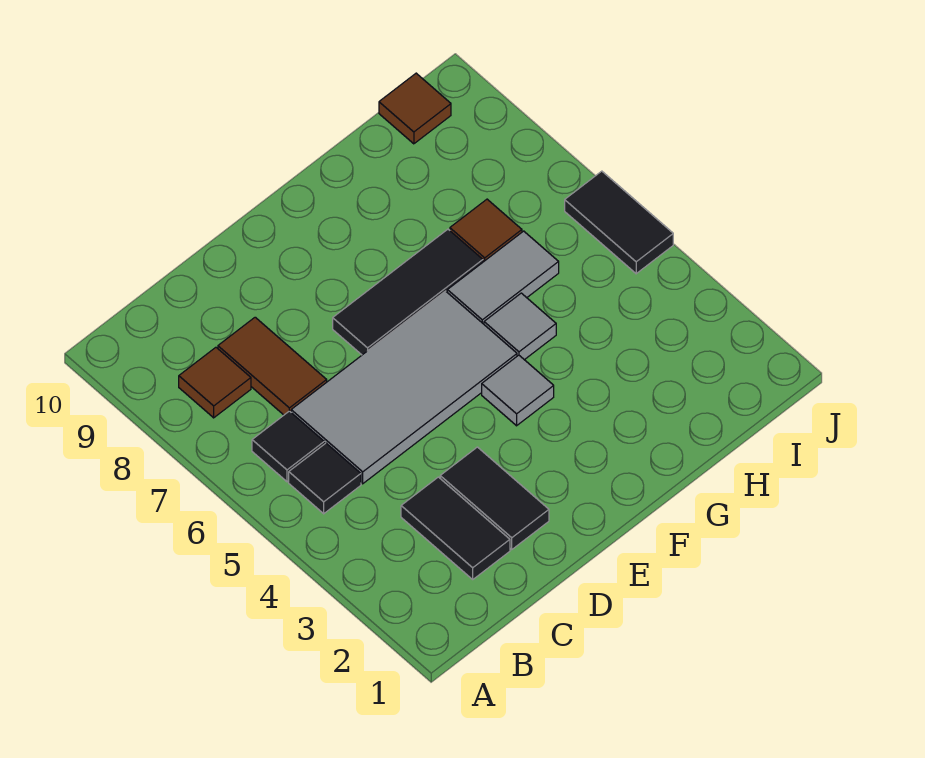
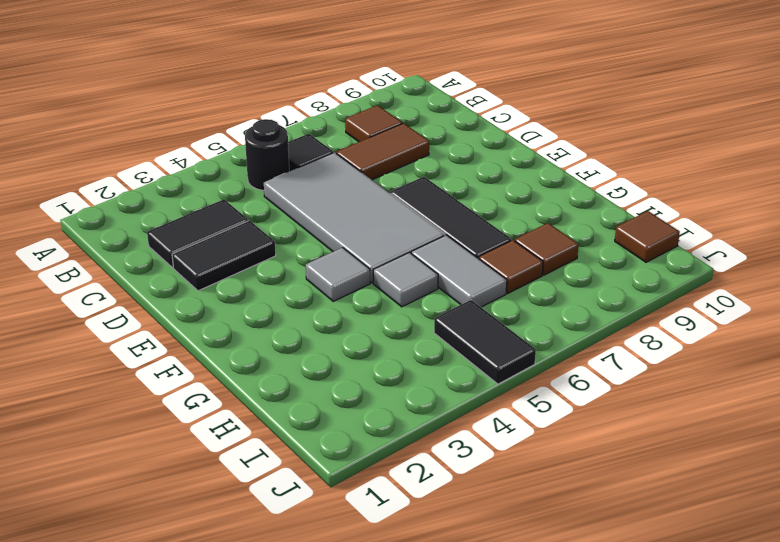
black tile B5 level 1 -> black round brick B5 level 1
none -> brown tile H8 level 1
black tile J5:J6 level 1 -> black tile I5:J5 level 1

